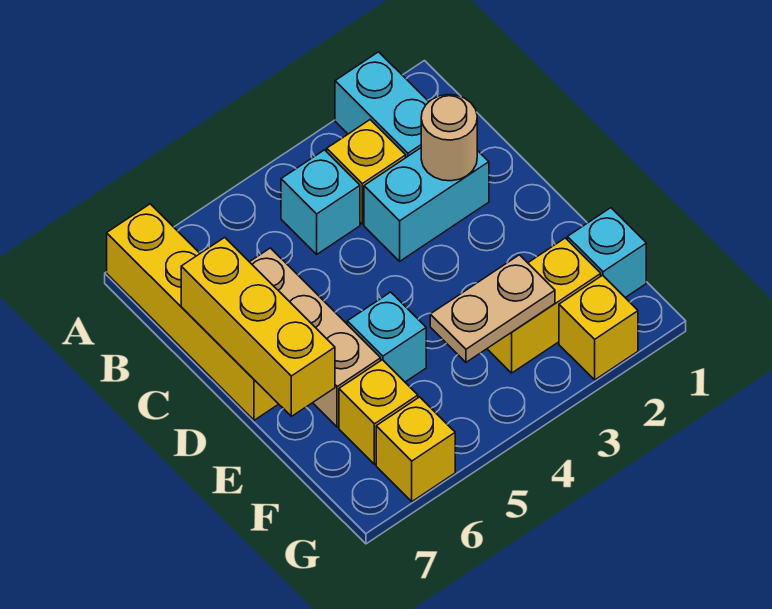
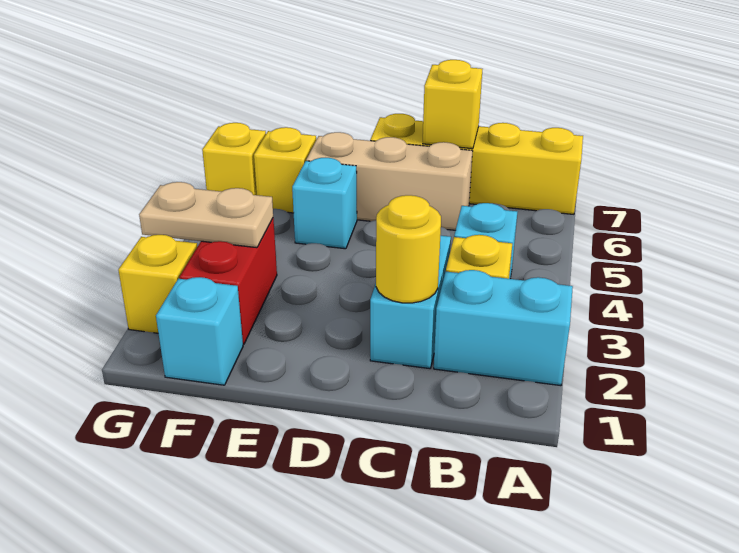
tan round brick C2 level 2 -> yellow round brick C2 level 2
yellow brick C7:E7 level 2 -> yellow brick C7 level 2
yellow brick F2:F3 level 1 -> red brick F2:F3 level 1
tan plate F3:F4 level 2 -> tan plate F3:G3 level 2

